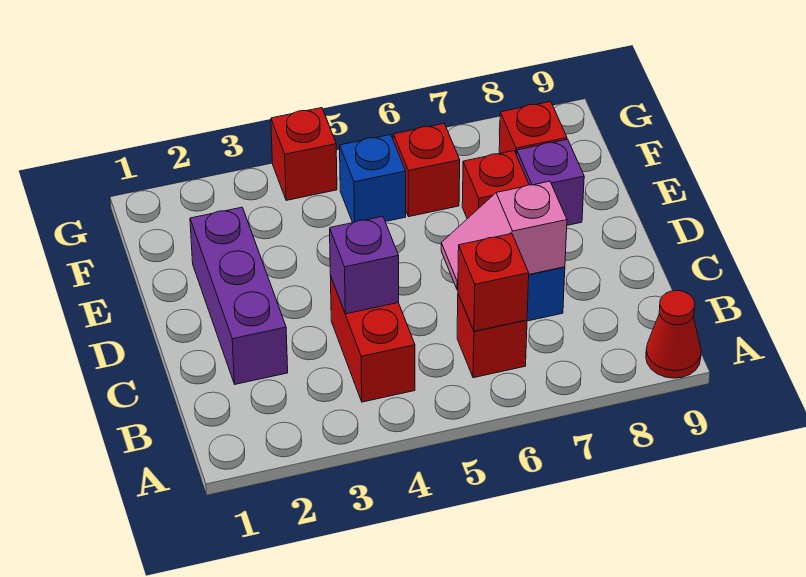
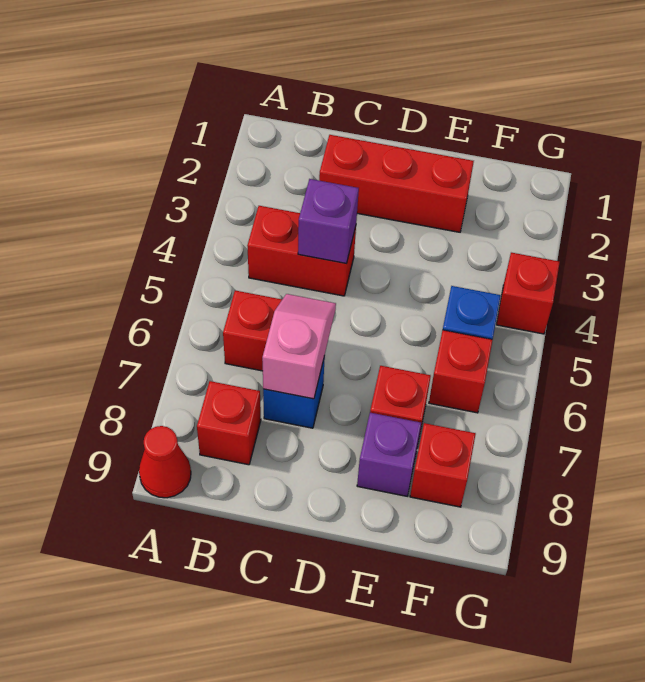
red brick B6 level 2 -> red brick B8 level 1
purple brick C2:E2 level 1 -> red brick C2:E2 level 1

